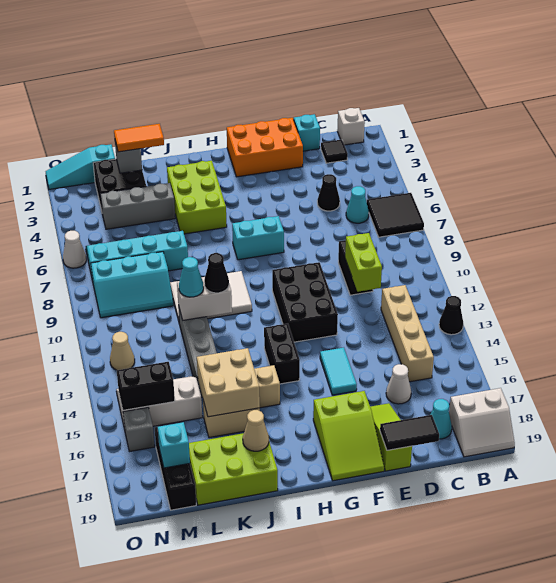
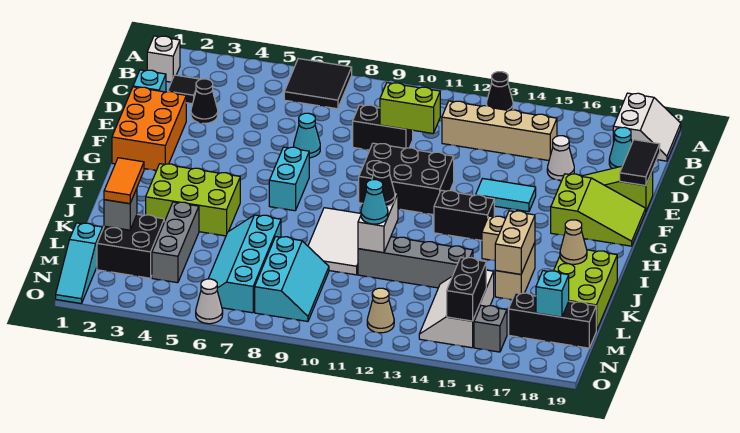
cyan cone C6 level 1 -> cyan cone E7 level 1
black cone D5 level 1 -> black cone D3 level 1
tan brick J15:K16 level 2 -> tan brick J16:K16 level 2

